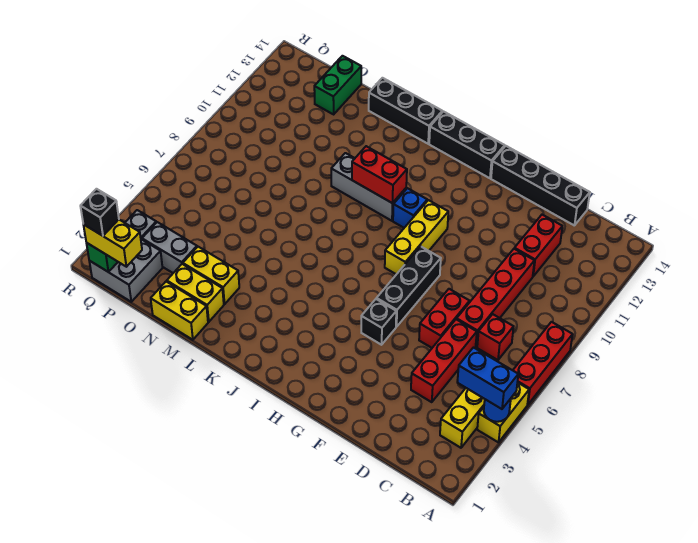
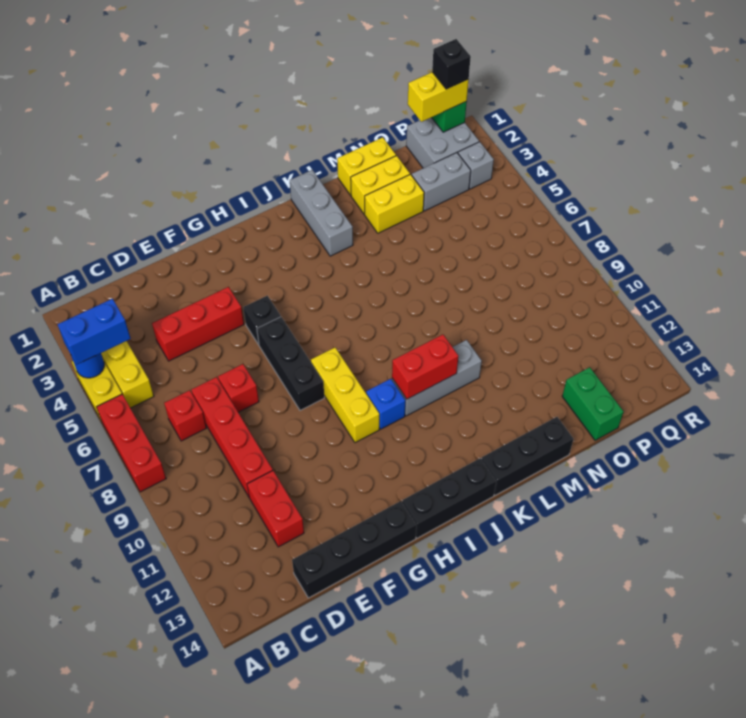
red brick D4:D6 level 1 -> red brick D4:F4 level 1
red brick E6:E7 level 1 -> red brick E7 level 1
none -> grey brick K1:K3 level 1

